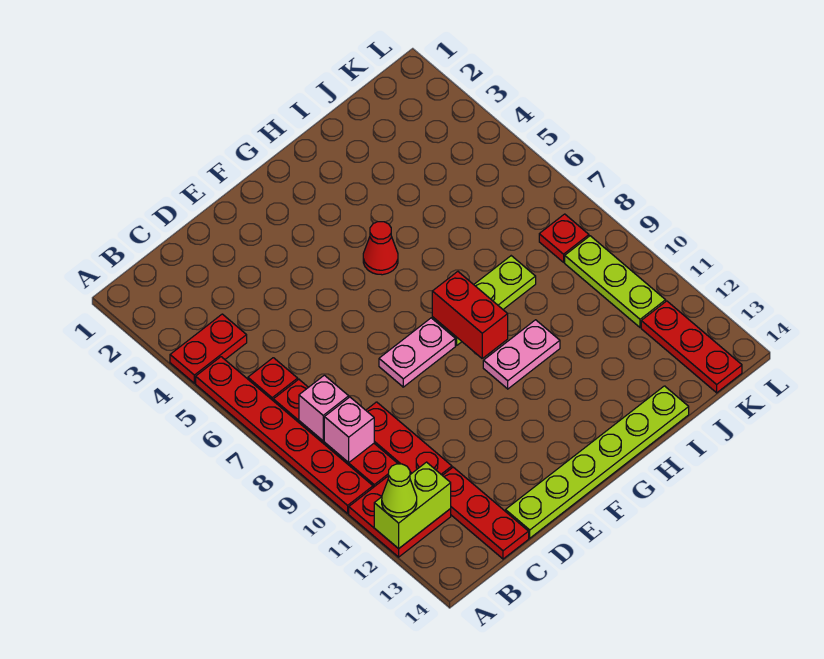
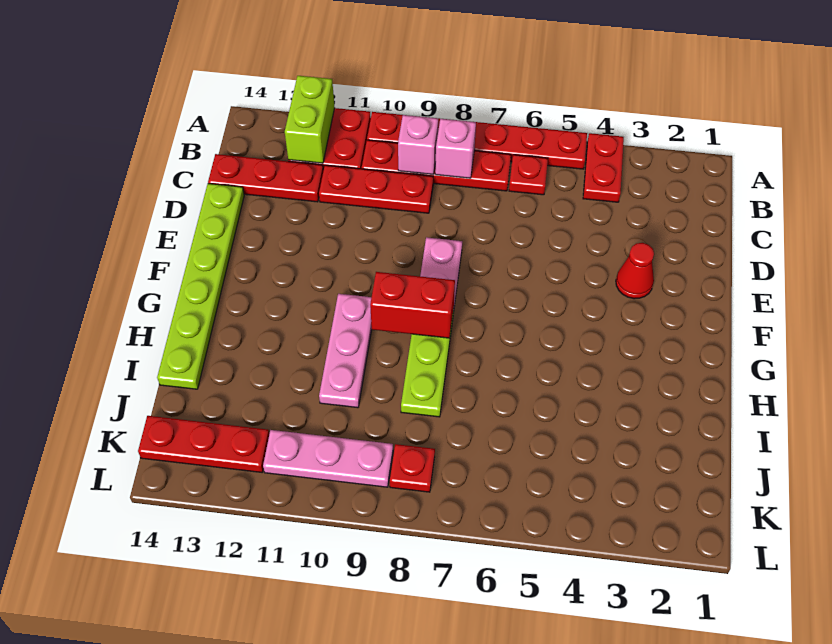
lime cone A12 level 3 -> none
red cone G5 level 1 -> red cone E3 level 1
pink plate G10:H10 level 1 -> pink plate G10:I10 level 1
lime plate K9:K11 level 1 -> pink plate K9:K11 level 1

